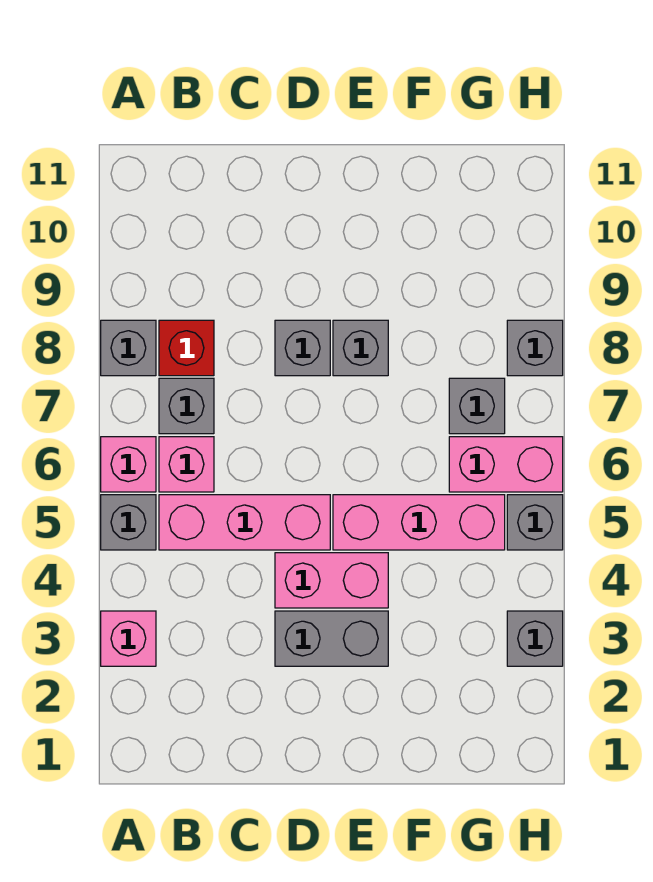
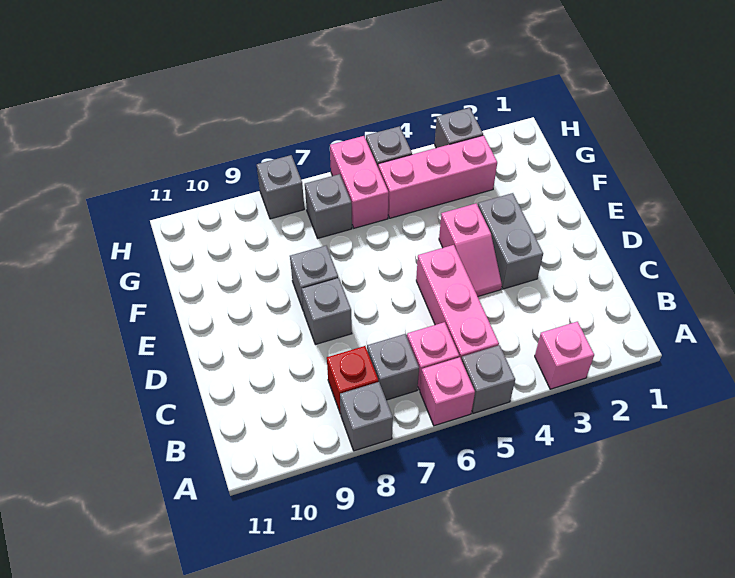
pink brick D4:E4 level 1 -> pink slope D4:E4 level 1 top E
pink brick E5:G5 level 1 -> pink brick G3:G5 level 1

